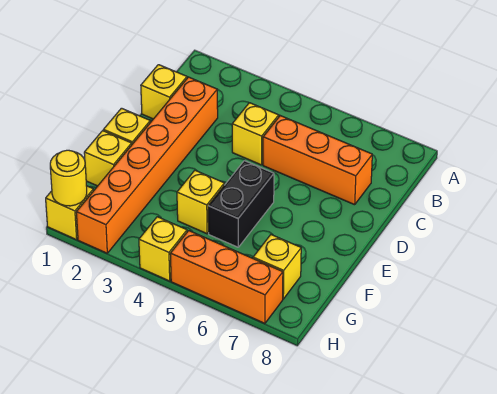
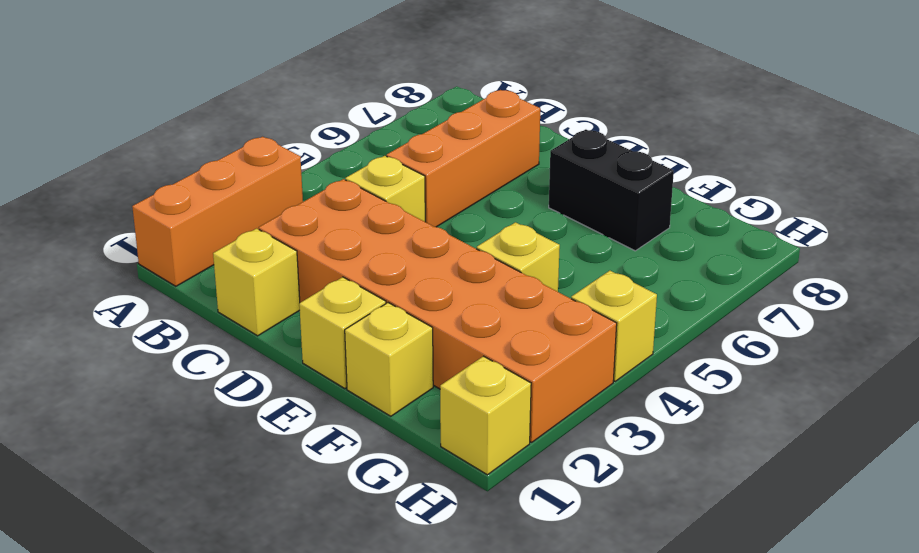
orange brick C2:H2 level 1 -> orange brick C2:H3 level 1
black brick E5:F5 level 1 -> black brick E7:F7 level 1
yellow brick G7 level 1 -> none
yellow round brick H1 level 2 -> none
orange brick H5:H7 level 1 -> orange brick A1:A3 level 1

